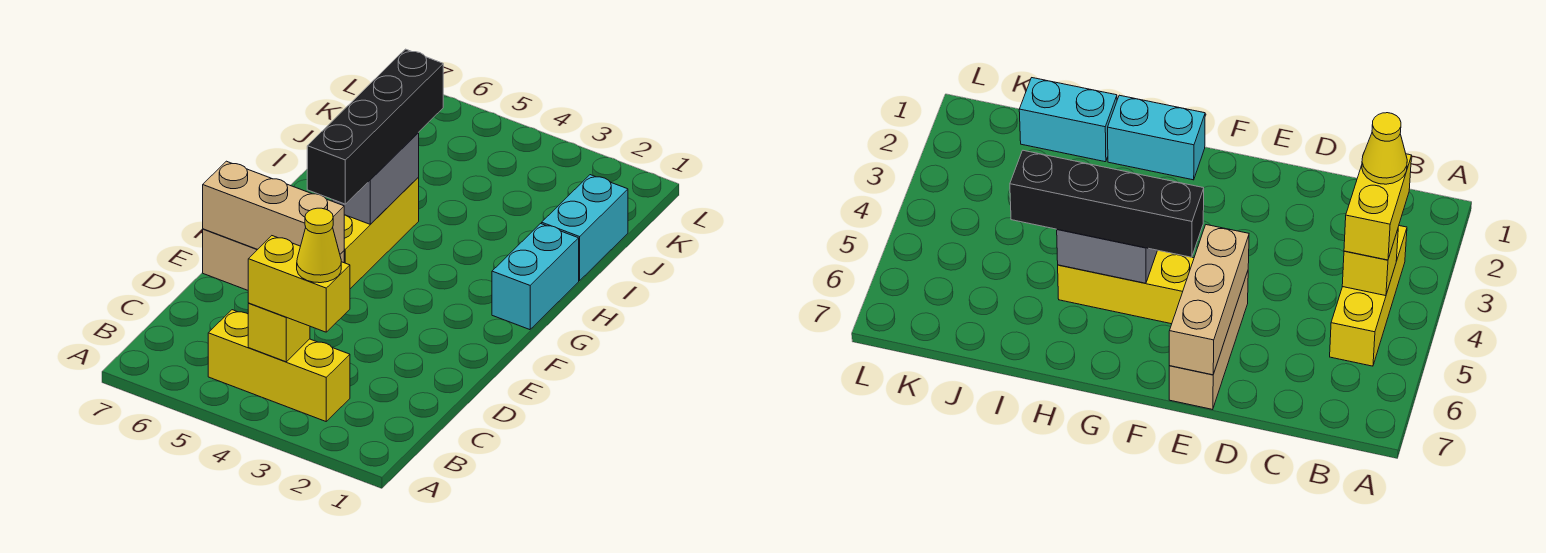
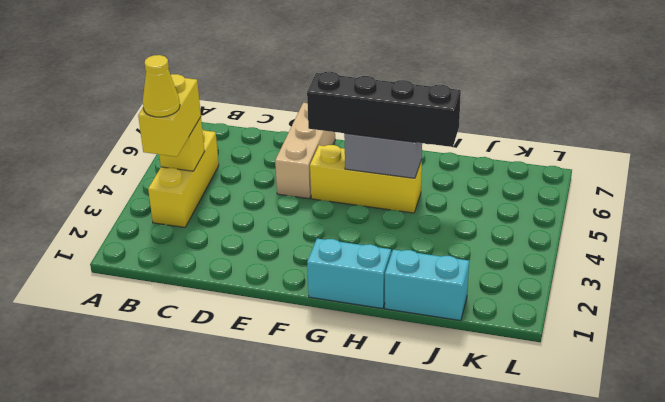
tan brick E5:E7 level 2 -> none

